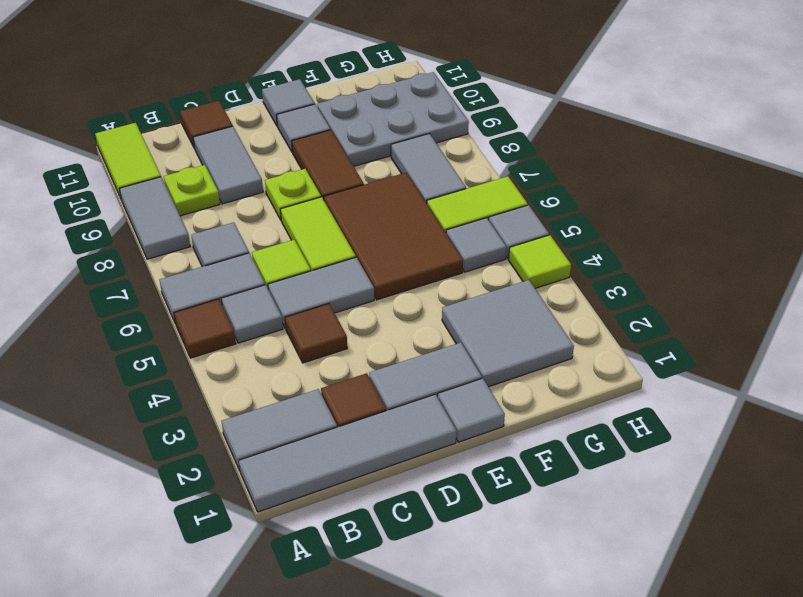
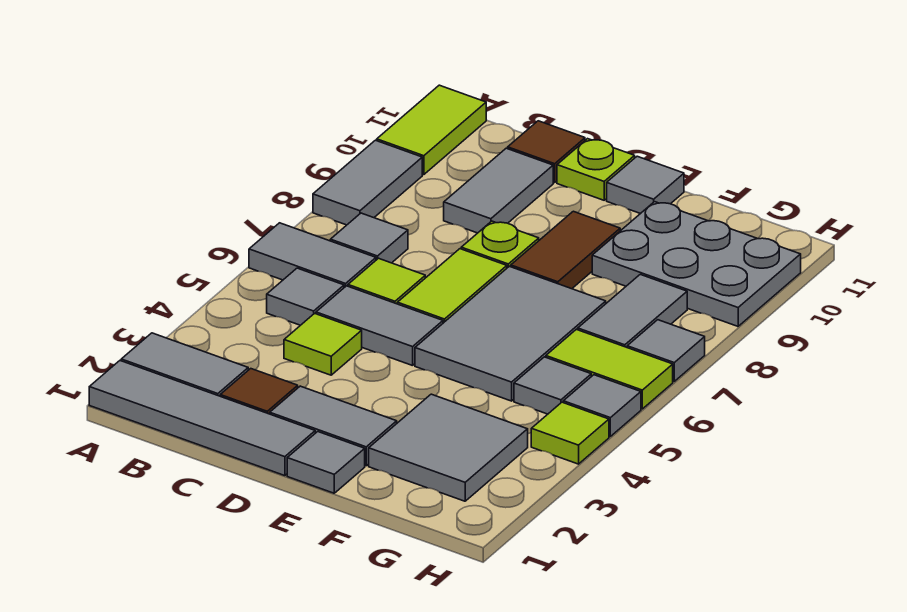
brown tile A5 level 1 -> none
lime plate B9 level 1 -> lime plate D11 level 1
brown tile C4 level 1 -> lime tile C4 level 1
brown tile E5:F7 level 1 -> grey tile E5:F7 level 1
grey tile E10 level 1 -> grey tile H7 level 1

